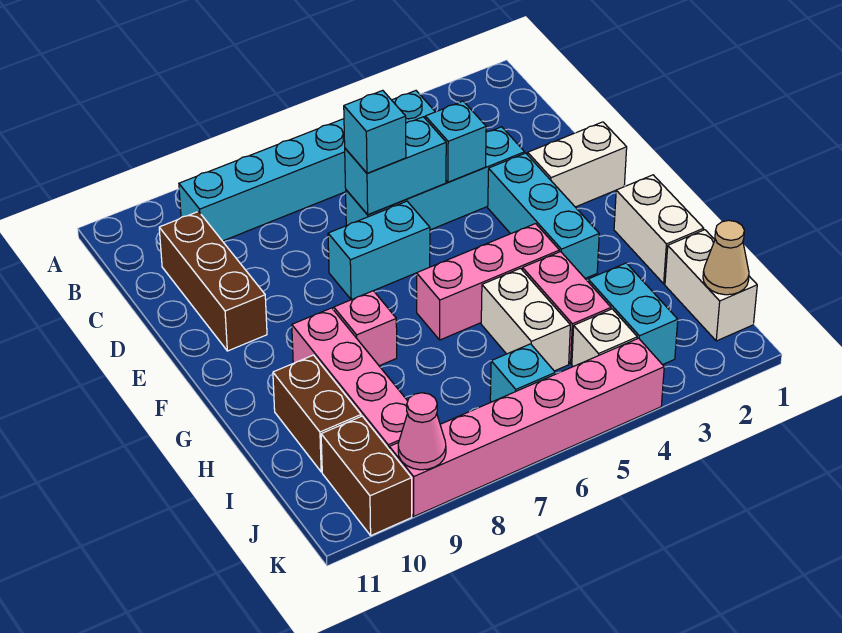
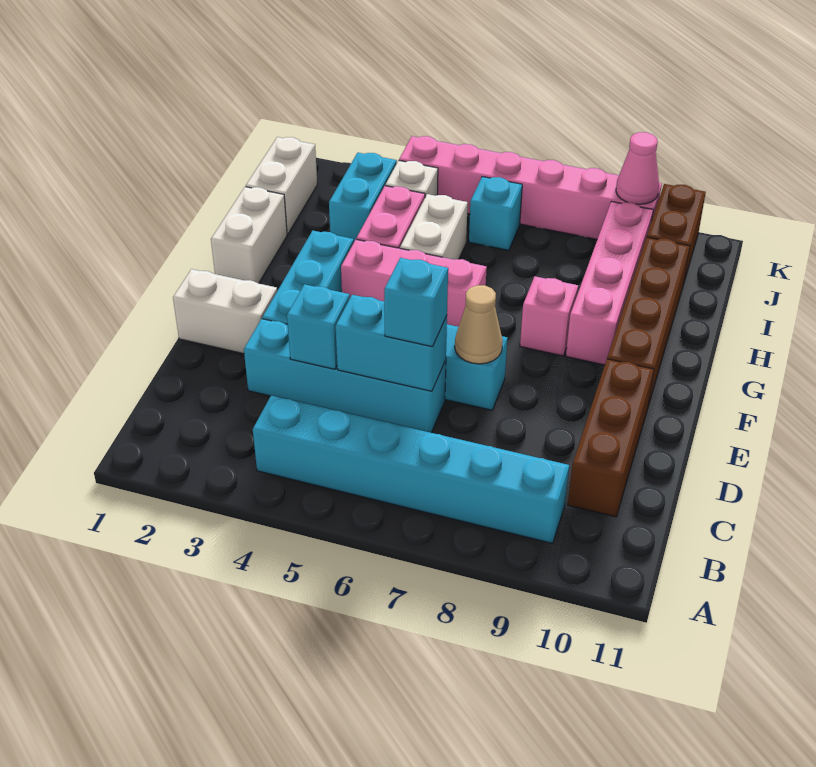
brown brick H10:I10 level 1 -> brown brick F10:I10 level 1
tan cone J1 level 2 -> tan cone E7 level 2

